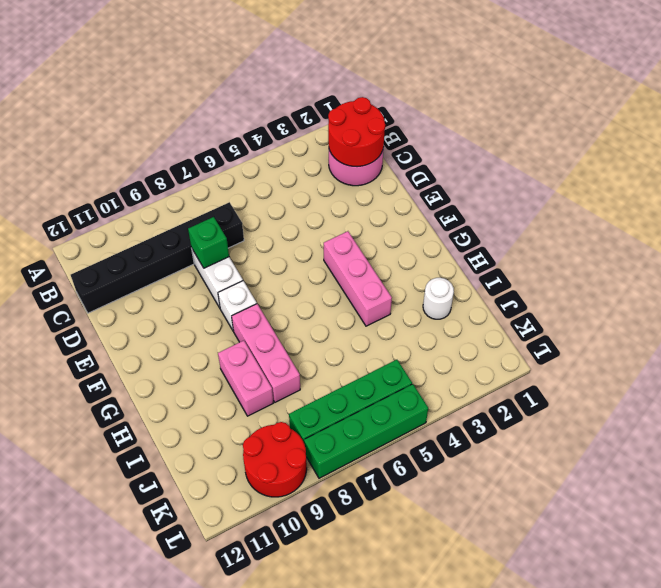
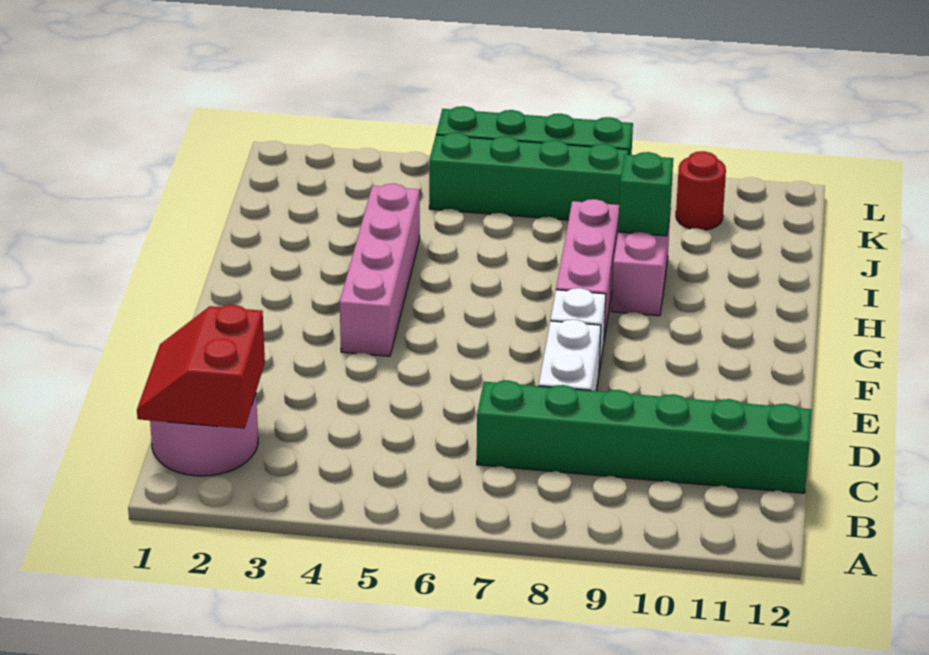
red round brick B1:C2 level 2 -> red slope B1:C2 level 2 top 2
black brick C7:C12 level 1 -> green brick C7:C12 level 1
green brick D8 level 2 -> green brick I9 level 2
pink brick F4:H4 level 1 -> pink brick F4:I4 level 1
white round brick I2 level 1 -> none
red round brick K9:L10 level 1 -> red round brick K10 level 1

